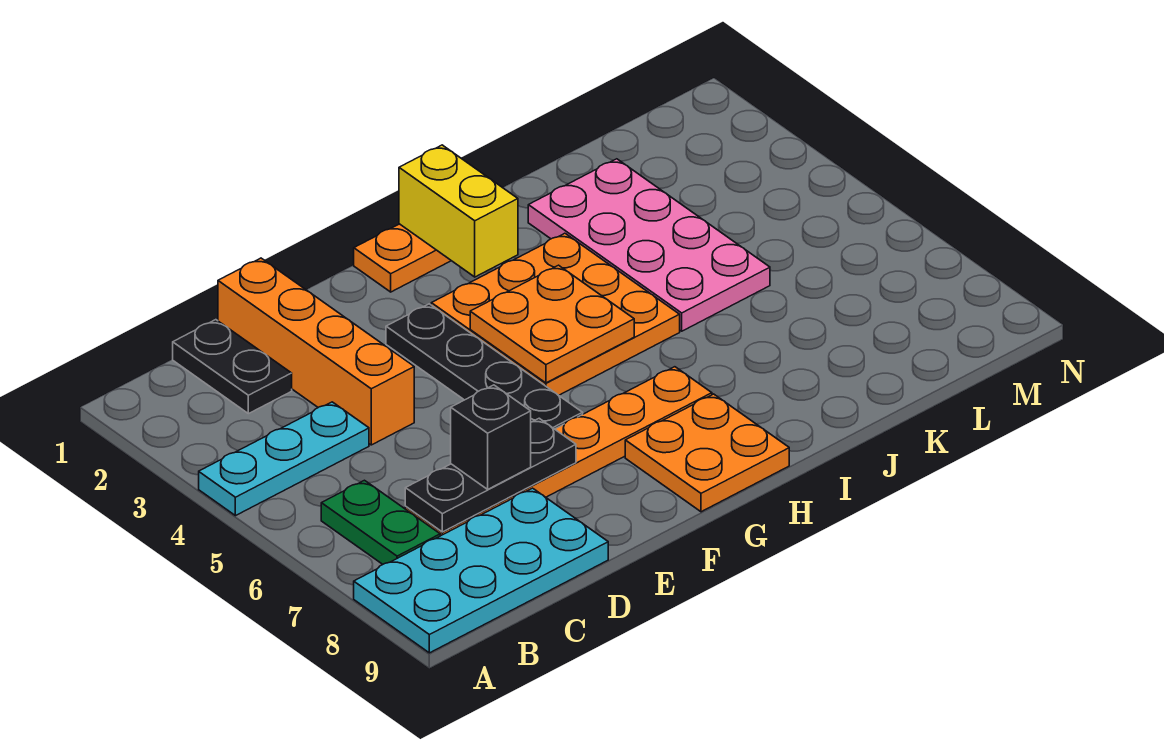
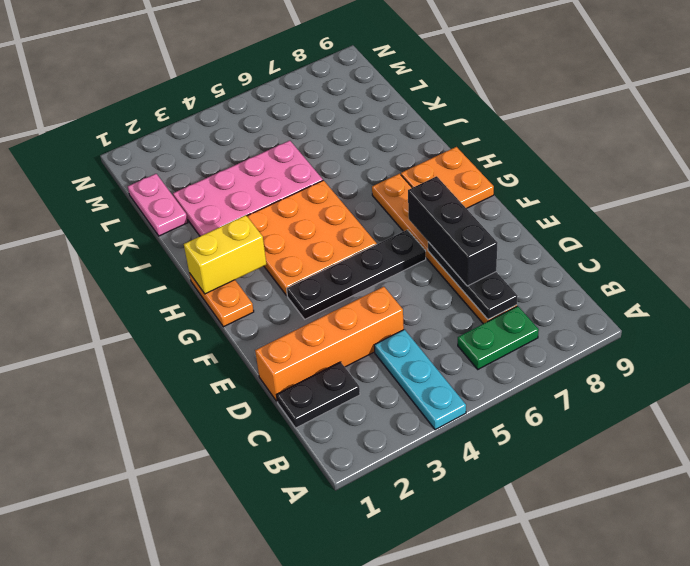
cyan plate A8:D9 level 1 -> none
black brick D7 level 3 -> black brick D7:F7 level 3
orange plate G4:H5 level 2 -> none
none -> pink plate K1:L1 level 1

